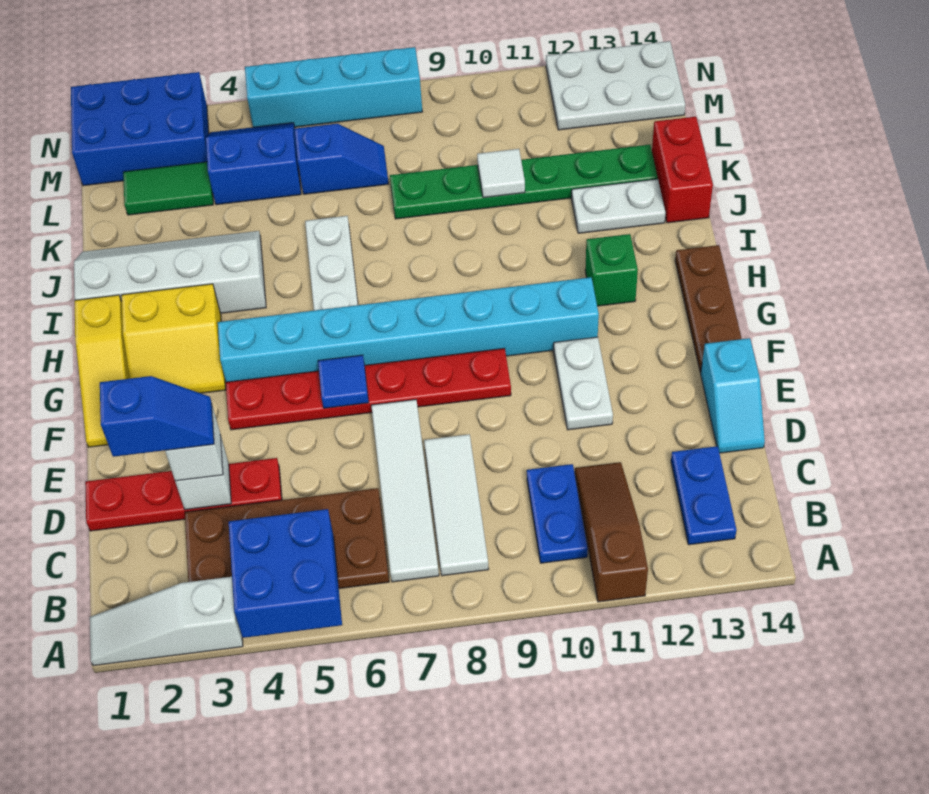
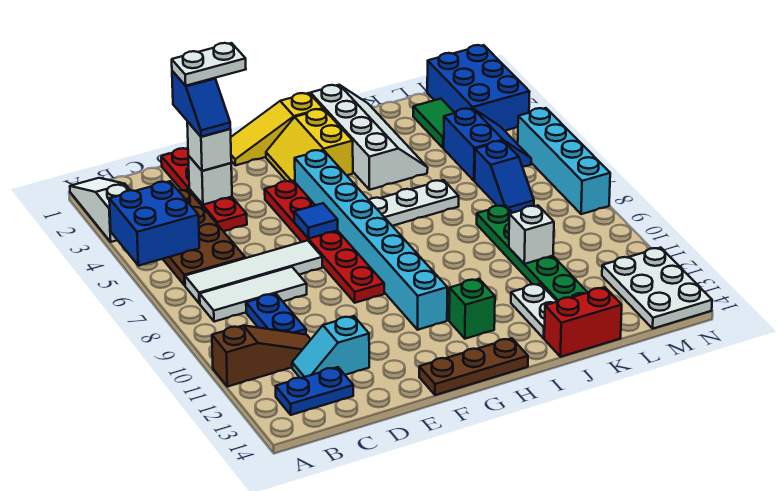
blue plate B10:C10 level 1 -> blue plate C9:C10 level 1
cyan slope D14:E14 level 1 top E -> cyan slope C12:D12 level 1 top D
white plate E11:F11 level 1 -> white plate D2:E2 level 5
white tile K10 level 2 -> white brick K10 level 2

